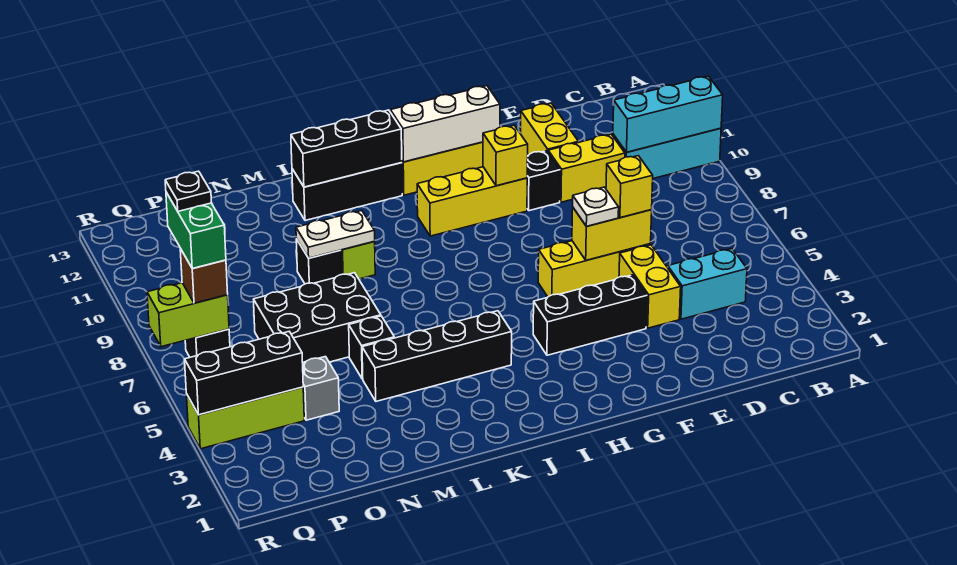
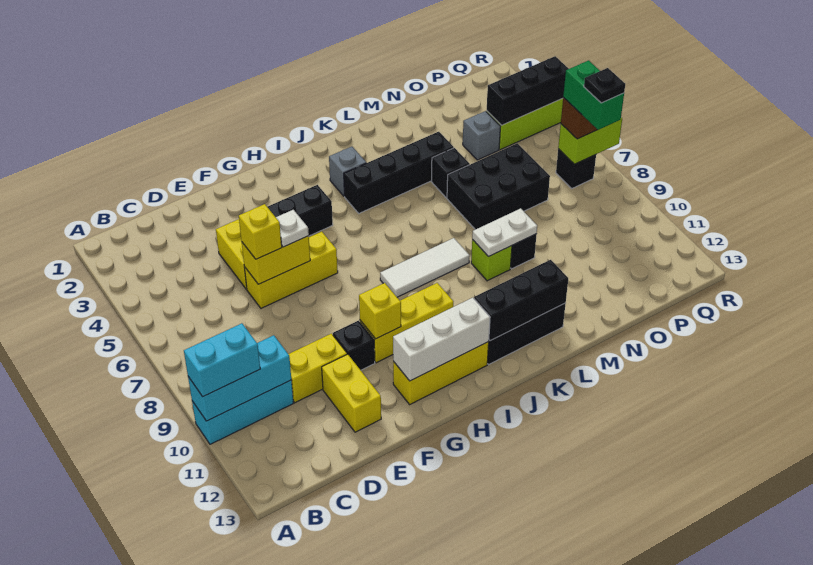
cyan brick C4:D4 level 1 -> cyan brick A10:B10 level 3
none -> white tile I8:K8 level 1
none -> grey brick J3 level 1

